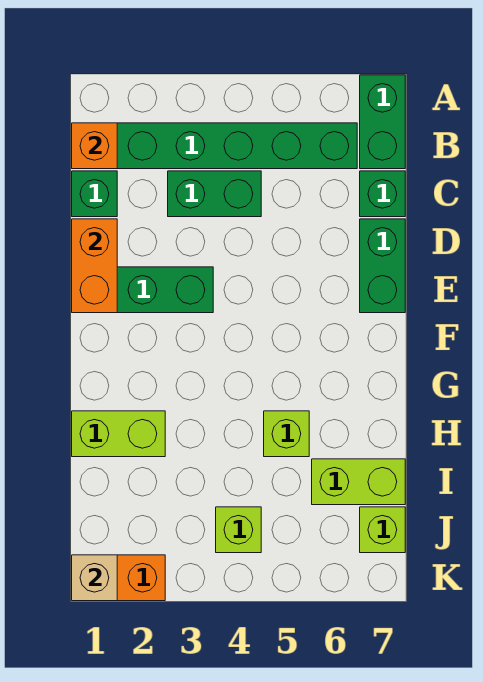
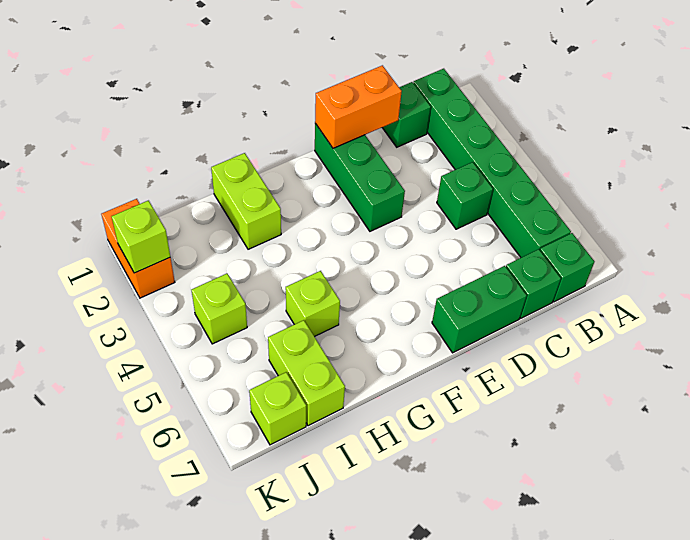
green brick A7:B7 level 1 -> green brick B7 level 1
orange brick B1 level 2 -> none
green brick C3:C4 level 1 -> green brick C4 level 1
tan brick K1 level 2 -> none
none -> lime brick K2 level 2

